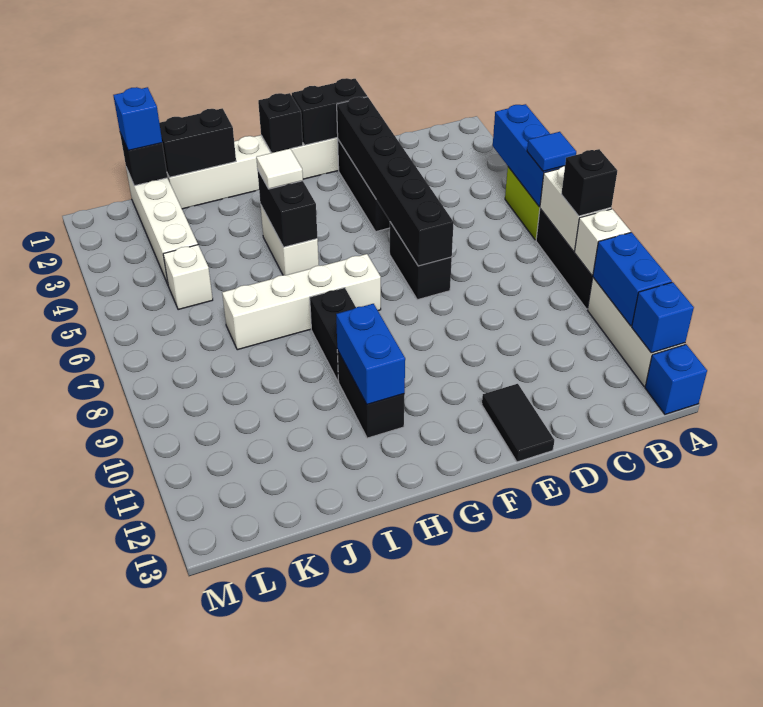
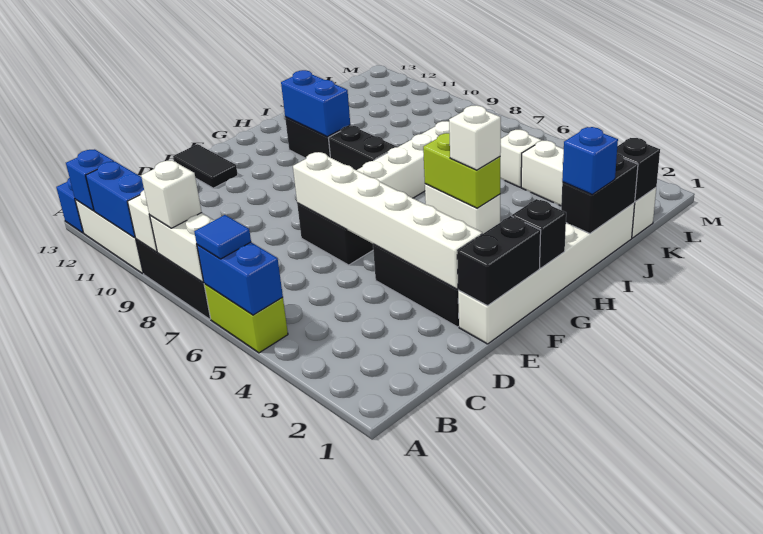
blue brick A4:A6 level 2 -> blue brick A5:A6 level 2
black brick A8 level 3 -> white brick A8 level 3
black brick E2:E7 level 2 -> white brick E2:E7 level 2
black brick H4:H5 level 2 -> lime brick H4:H5 level 2
white tile H4 level 3 -> white brick H4 level 3
blue brick K1 level 3 -> blue brick I1 level 3

